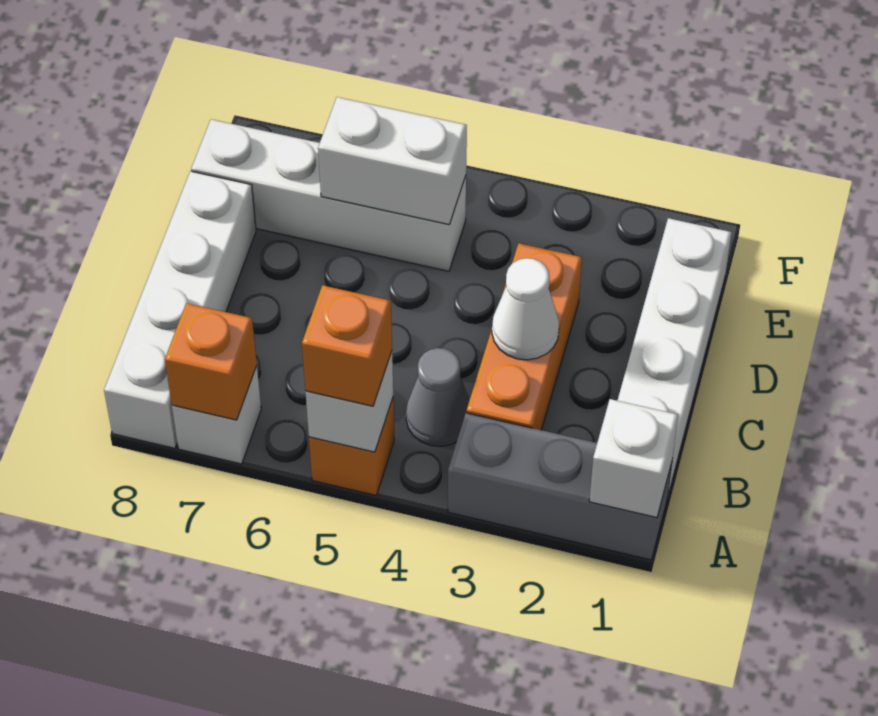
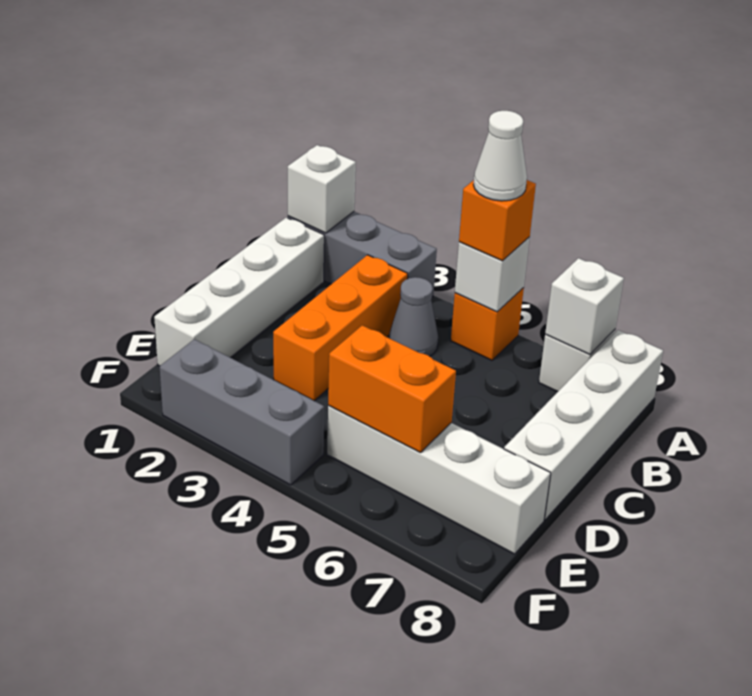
orange brick A7 level 2 -> white brick A7 level 2
white cone C3 level 2 -> white cone A5 level 4
white brick E5:E6 level 2 -> orange brick E5:E6 level 2
none -> grey brick F2:F4 level 1

